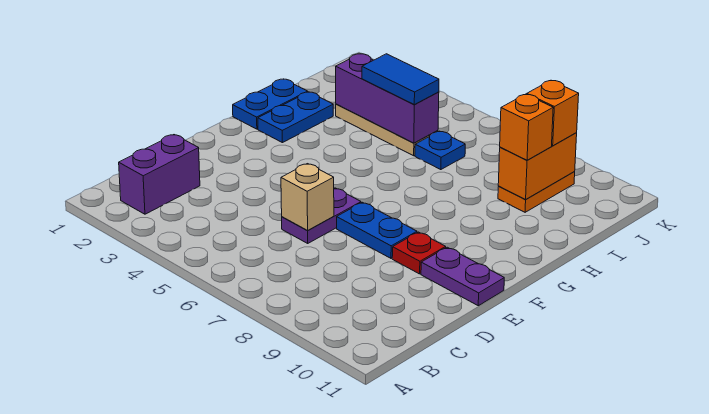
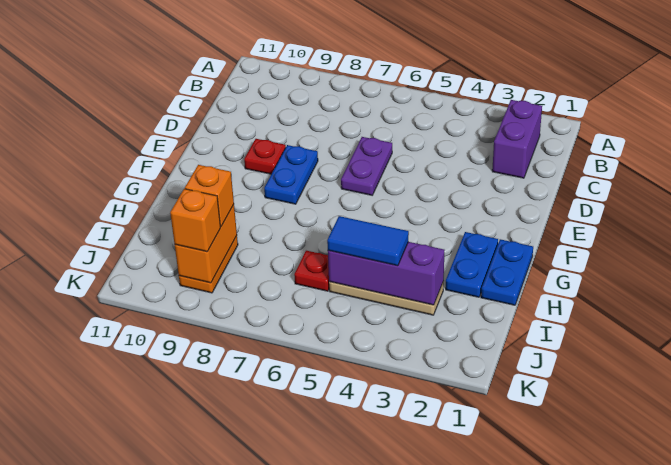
tan brick D6 level 2 -> none
blue plate E7:E8 level 1 -> blue plate E8:F8 level 1
purple plate E10:E11 level 1 -> none
blue plate I6 level 1 -> red plate I6 level 1

